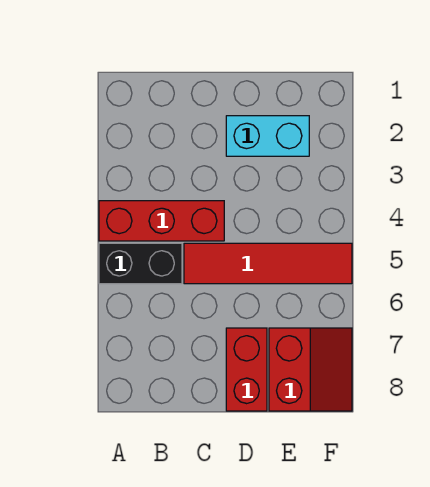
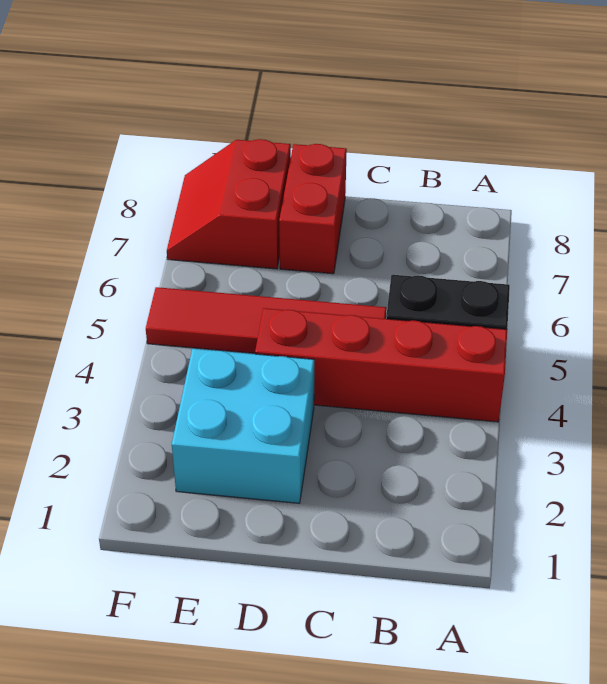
red brick A4:C4 level 1 -> red brick A4:D4 level 1
cyan brick D2:E2 level 1 -> cyan brick D2:E3 level 1

